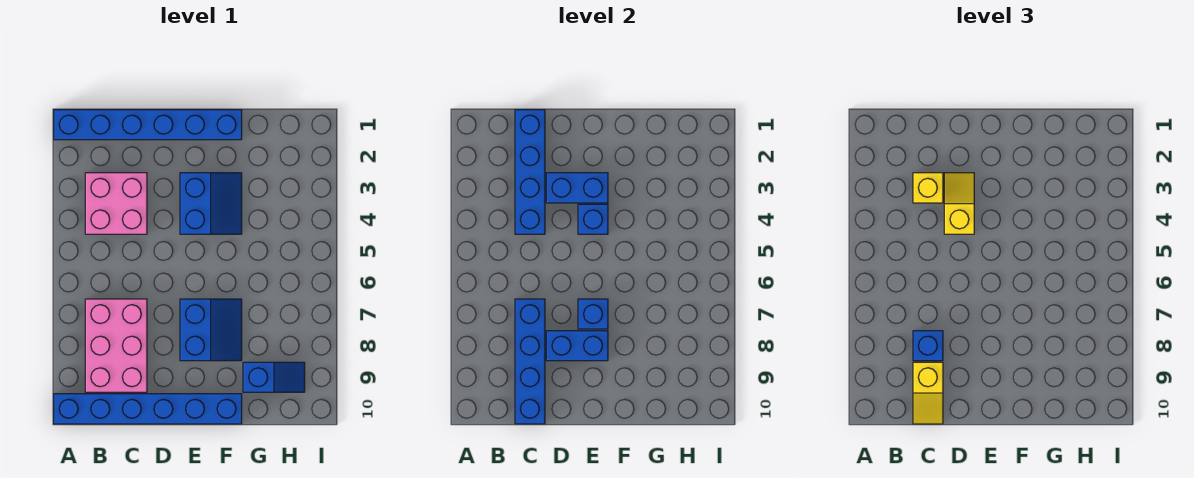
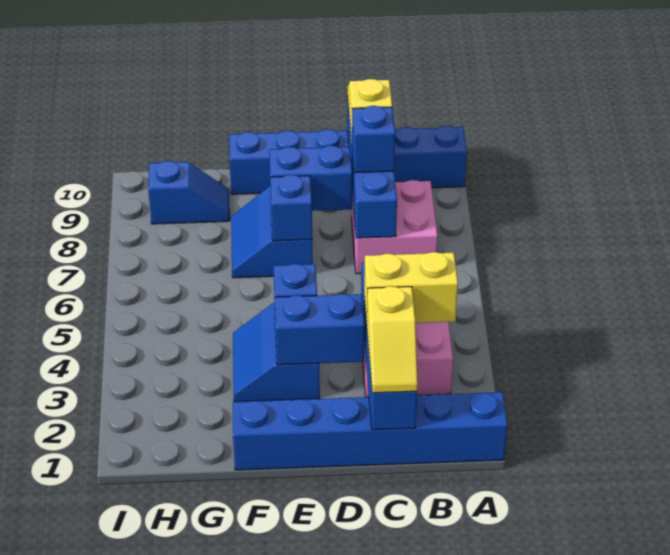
pink brick B7:C9 level 1 -> pink brick B7:C8 level 1
yellow brick C3 level 3 -> yellow brick B3:C3 level 3
yellow slope D3:D4 level 3 top 4 -> yellow slope C1:C2 level 3 top 2
blue slope G9:H9 level 1 top G -> blue slope G9:H9 level 1 top H

